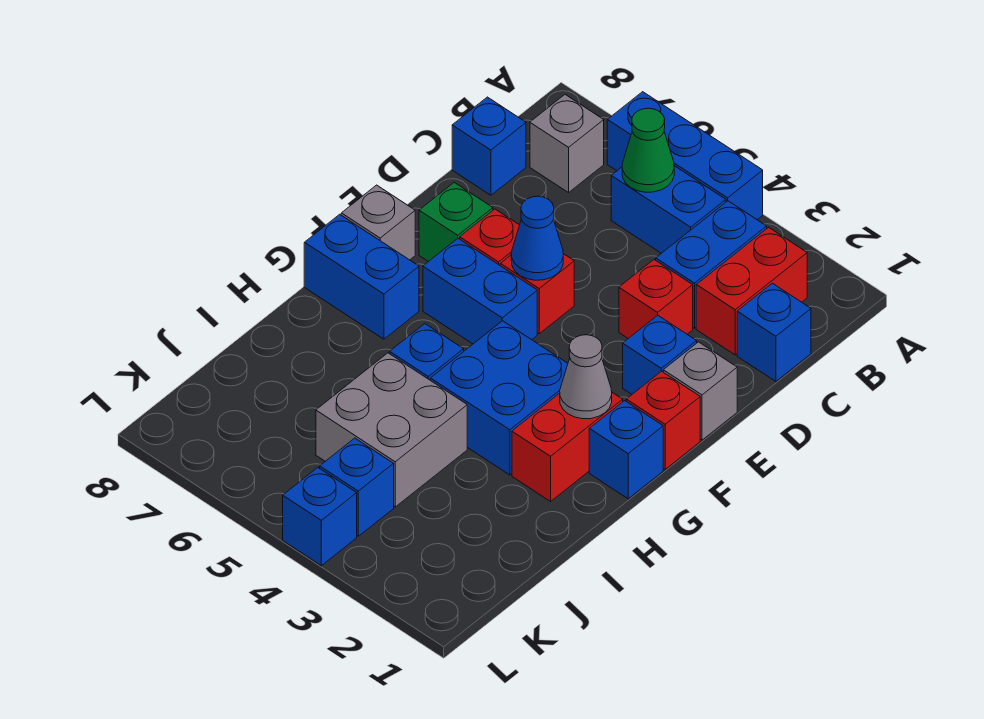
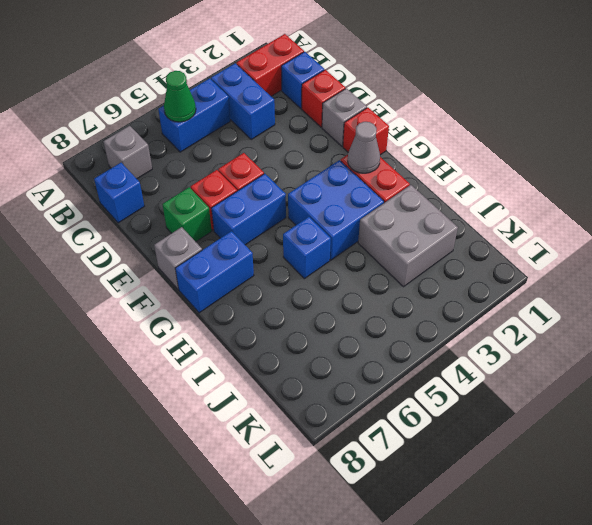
blue brick A4:A6 level 1 -> none
red brick B2:C2 level 1 -> red brick B1:B2 level 1
red brick D3 level 1 -> red brick D1 level 1
blue brick E2 level 1 -> none
blue cone E5 level 2 -> none
blue brick G1 level 1 -> none
grey brick I4:J5 level 1 -> grey brick I2:J3 level 1
blue brick K4 level 1 -> none
blue brick L4 level 1 -> none

